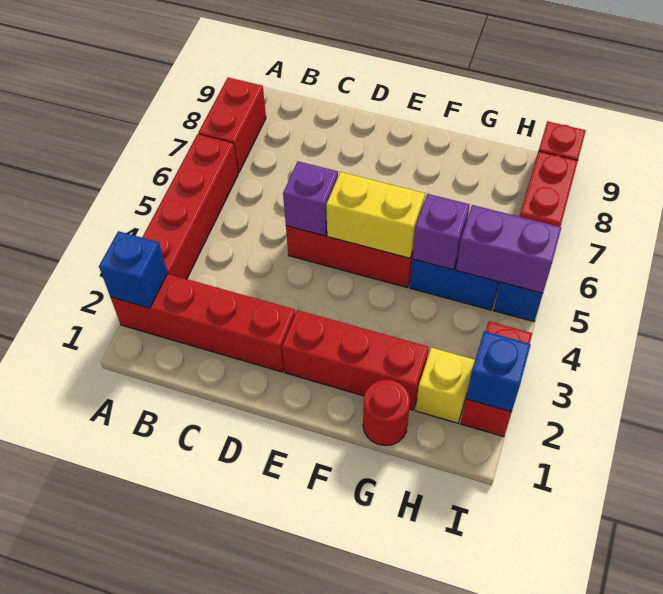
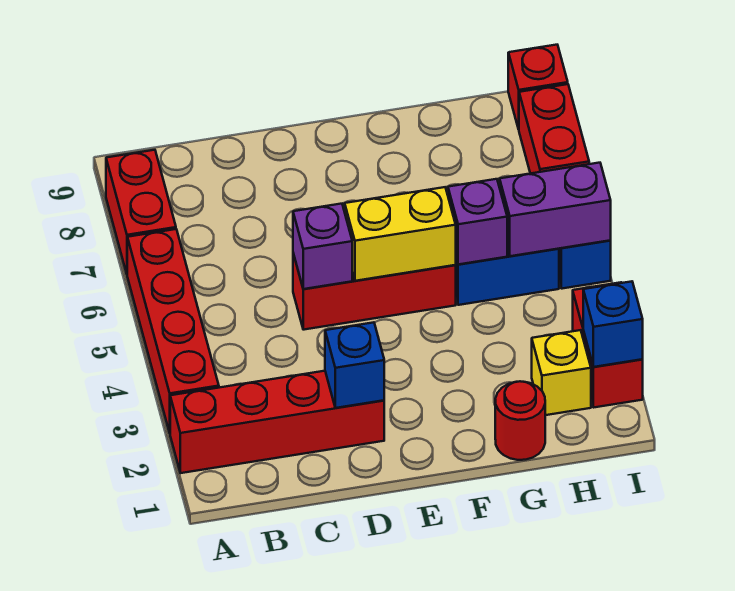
blue brick A2 level 2 -> blue brick D2 level 2
red brick E2:G2 level 1 -> none

